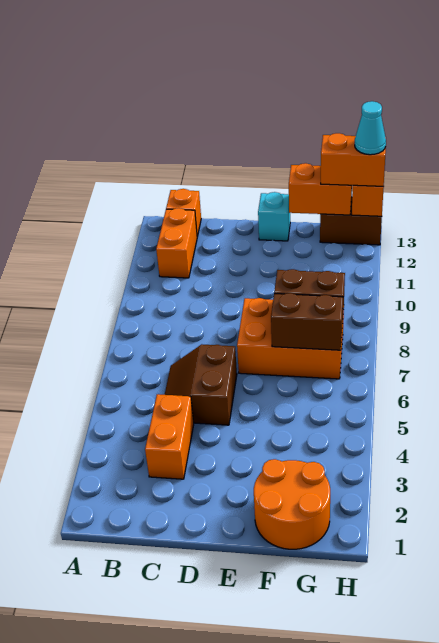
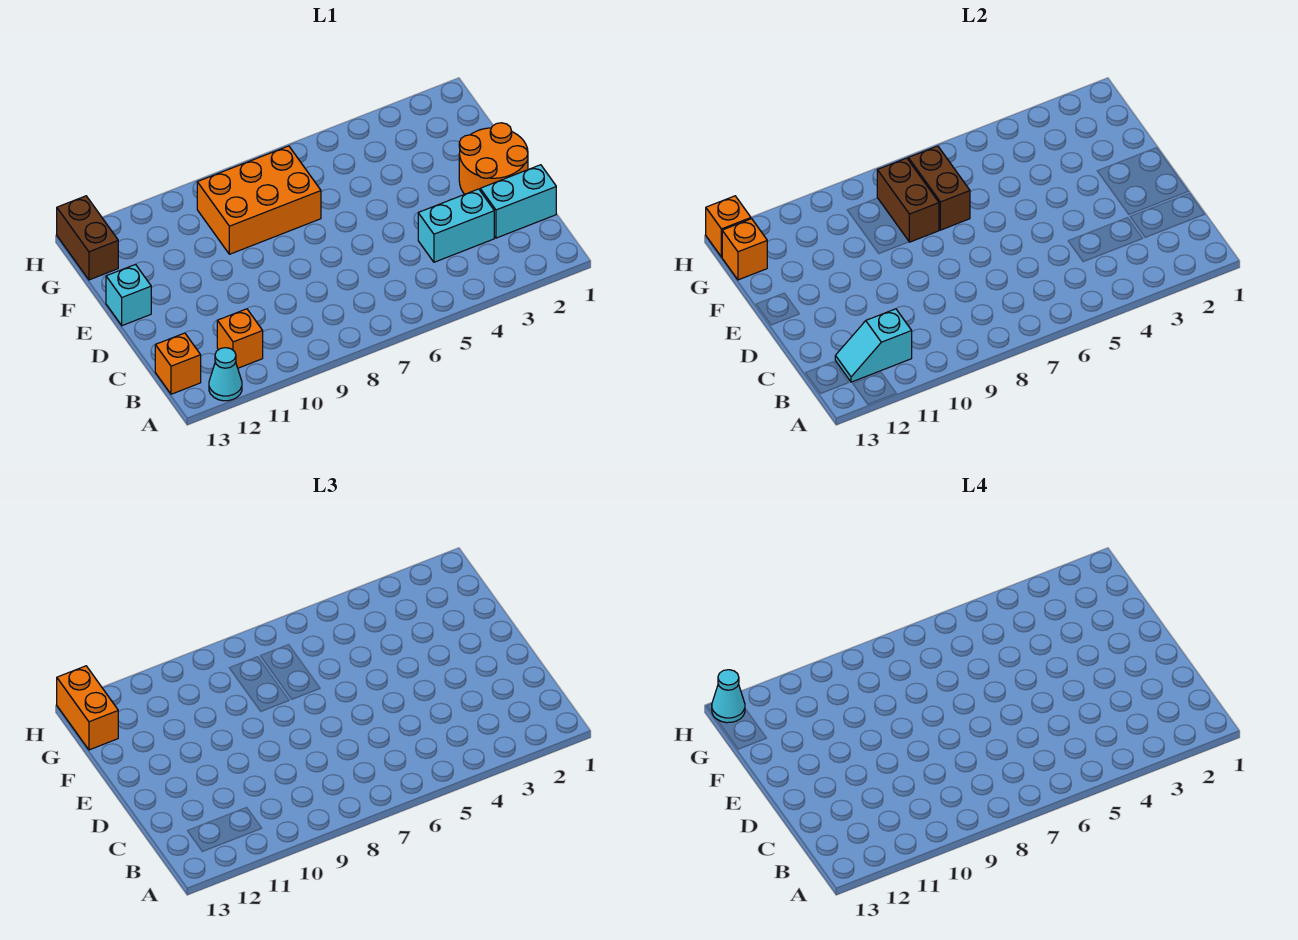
none -> cyan cone A12 level 1
orange brick B11:B12 level 1 -> orange brick B11 level 1
none -> cyan slope B11:B12 level 2 top 11
none -> cyan brick C1:C2 level 1
orange brick C3:C4 level 1 -> cyan brick C3:C4 level 1
brown slope C5:D6 level 1 top D -> none
orange brick E7:G8 level 1 -> orange brick F7:G9 level 1
orange round brick F1:G2 level 1 -> orange round brick D1:E2 level 1
orange brick F13:G13 level 2 -> orange brick G13 level 2

